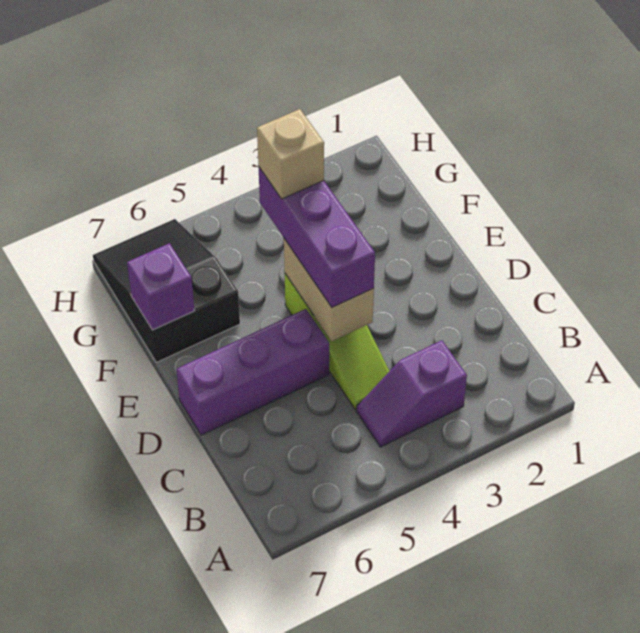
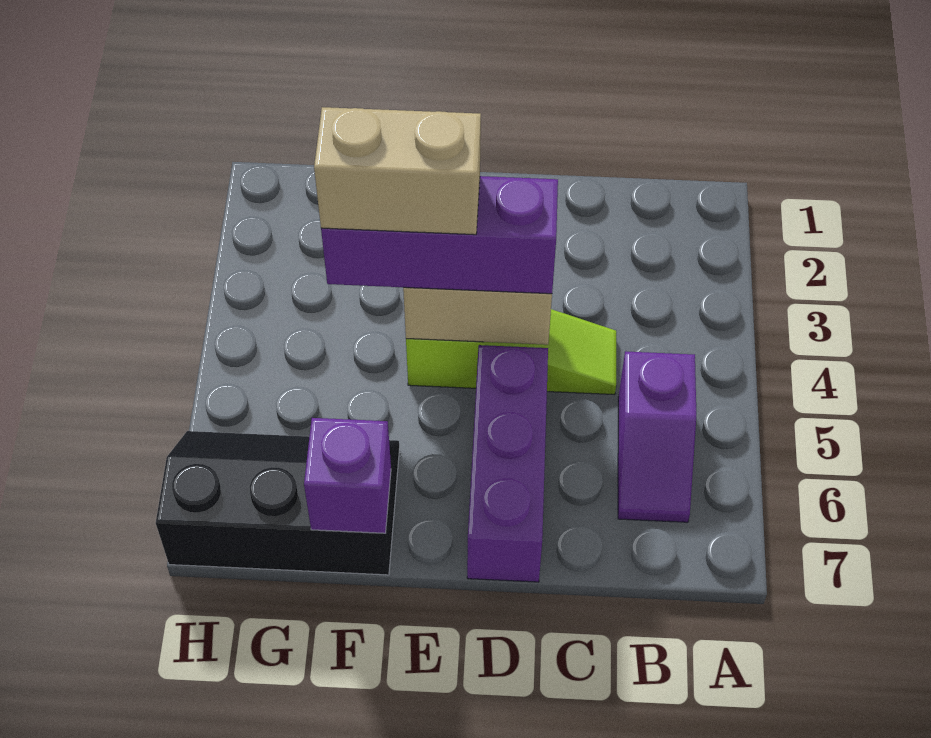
purple slope B3:B4 level 1 top 3 -> purple slope B5:B6 level 1 top 5
tan brick F4 level 4 -> tan brick E4:F4 level 4
black slope F6:H7 level 1 top F -> black slope F6:H7 level 1 top 7

